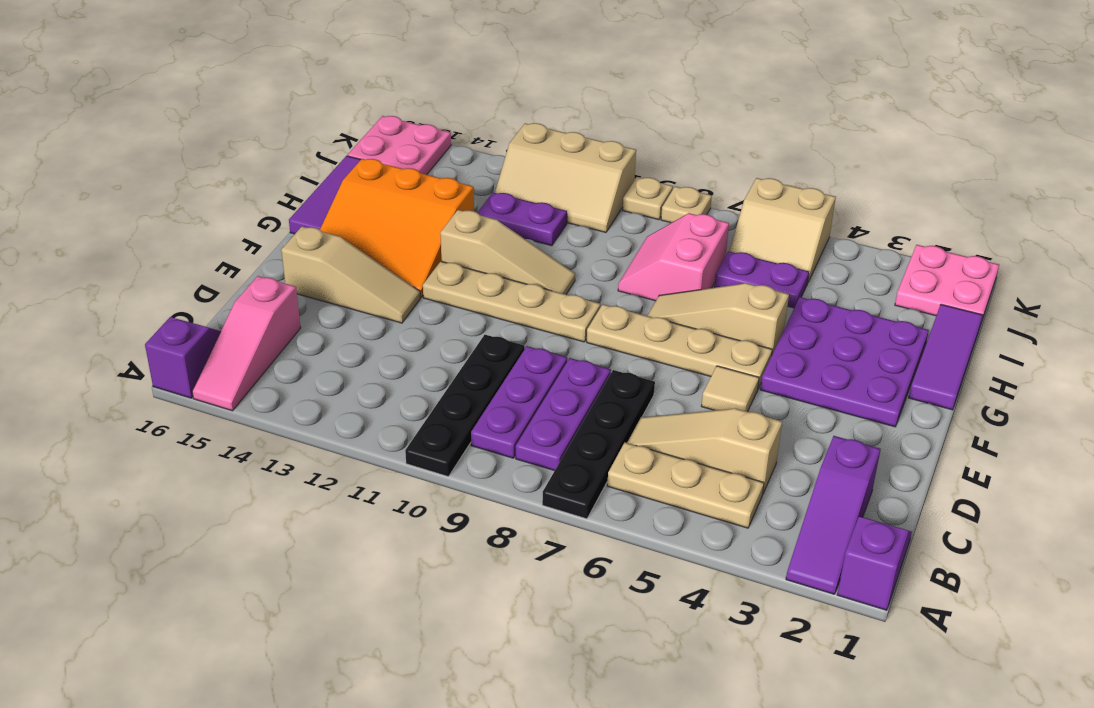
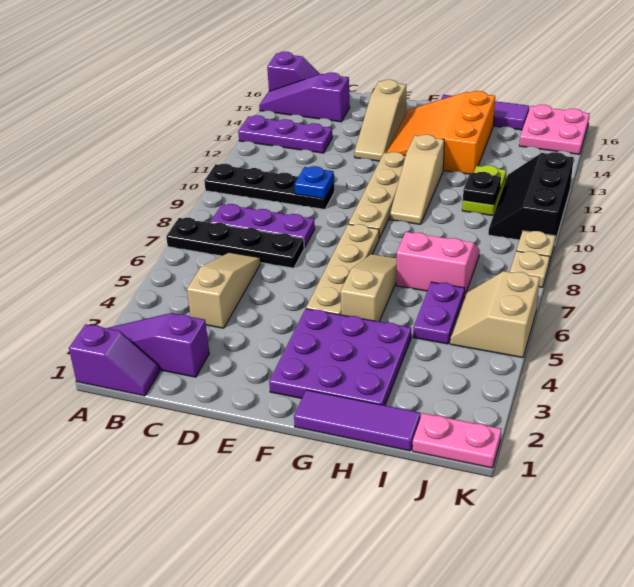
pink slope A15:C15 level 1 top C -> purple slope A15:C15 level 1 top C
tan plate B4:B6 level 1 -> none
purple plate B9:D9 level 1 -> purple plate A13:C13 level 1
none -> blue plate D10 level 2
tan tile E5 level 1 -> none
purple plate I11:I12 level 1 -> lime plate I11:I12 level 1
none -> black plate I11 level 2
pink plate J1:K2 level 1 -> pink plate J1:K1 level 1
tan slope J10:K12 level 1 top K -> black slope J10:K12 level 1 top K

